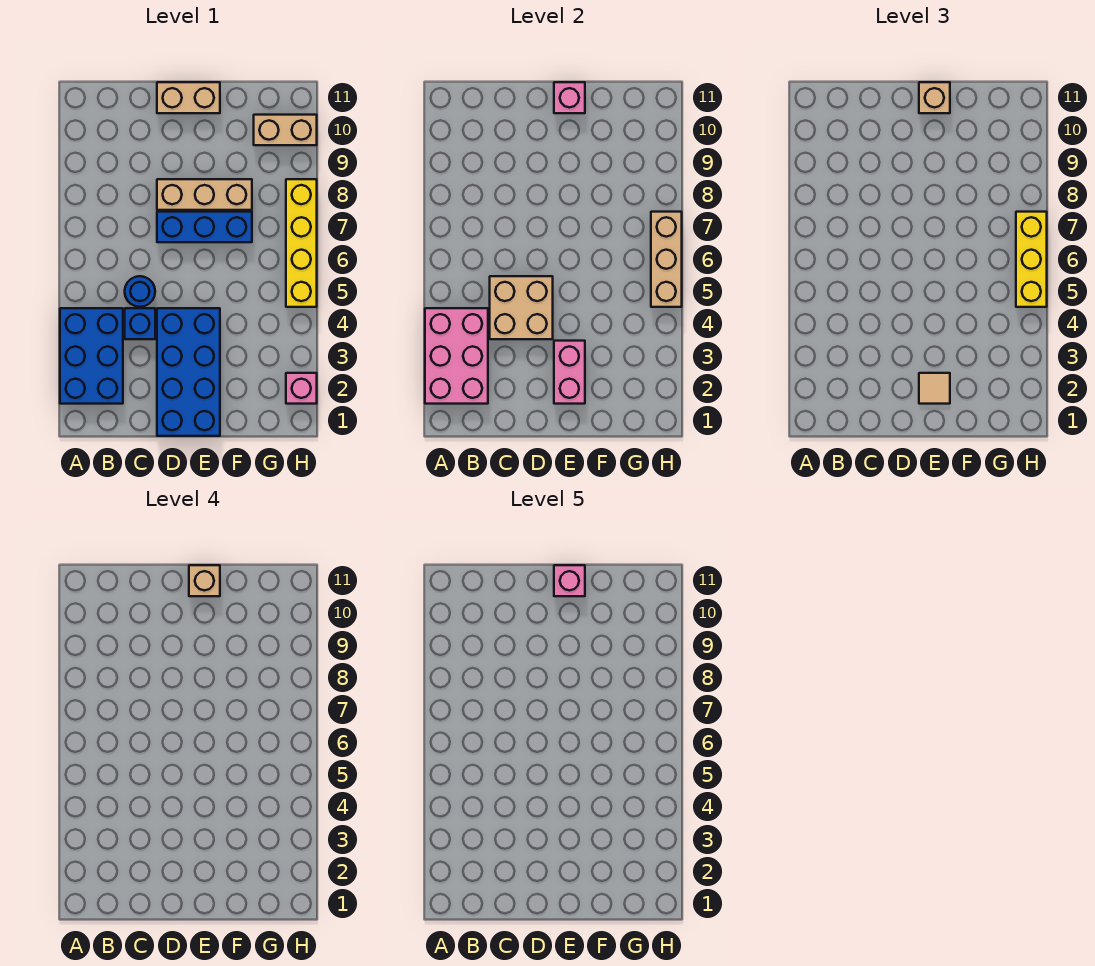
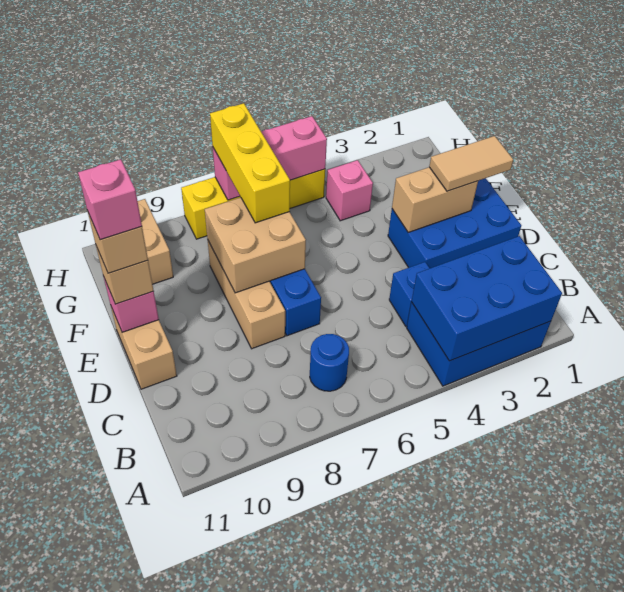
pink brick A2:B4 level 2 -> blue brick A2:B4 level 2
tan brick C4:D5 level 2 -> tan brick E7:F8 level 2
blue round brick C5 level 1 -> blue round brick B7 level 1
blue brick D1:E4 level 1 -> blue brick D1:E3 level 1
pink brick E2:E3 level 2 -> tan brick E2:E3 level 2
tan tile E2 level 3 -> tan tile E1:E2 level 3
pink brick H2 level 1 -> pink brick G4 level 1
tan brick H5:H7 level 2 -> pink brick H5:H7 level 2
yellow brick H5:H7 level 3 -> yellow brick F7:H7 level 3

